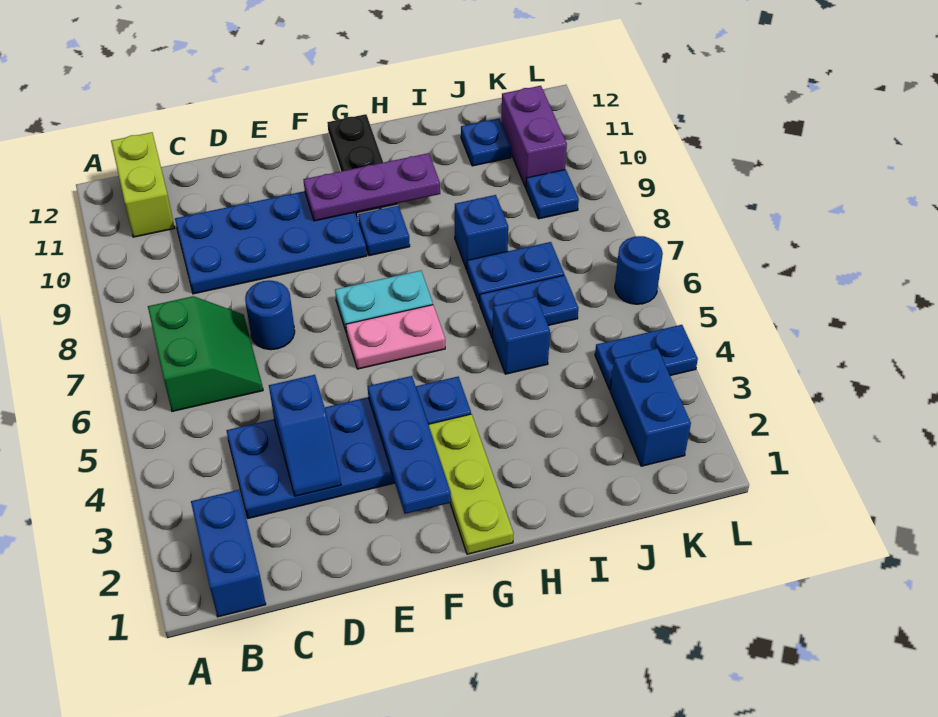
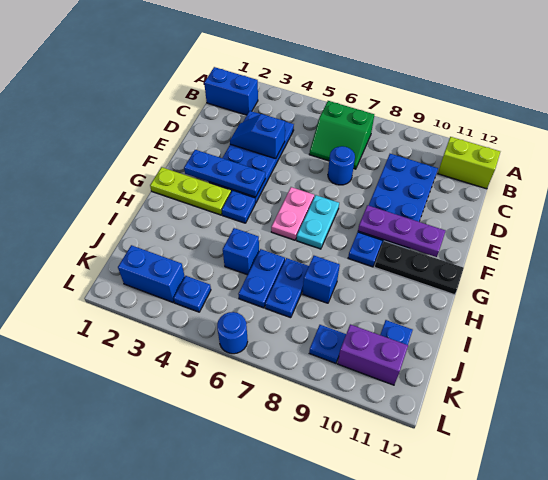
purple plate F10:H10 level 2 -> purple plate F9:F11 level 2
blue plate K4:L4 level 1 -> blue plate K4 level 1

